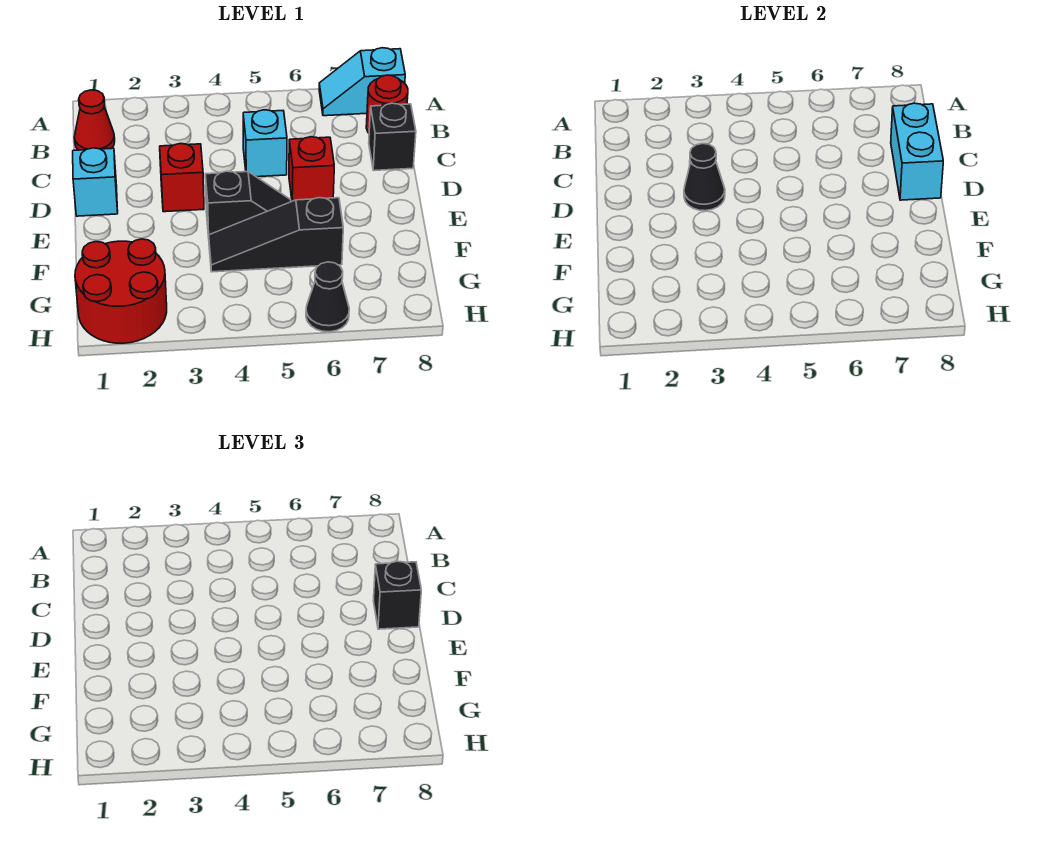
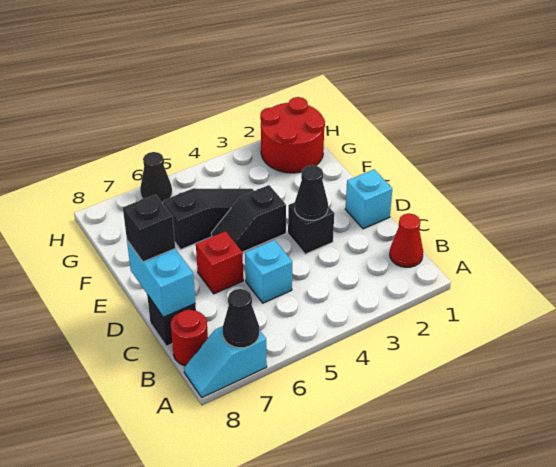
cyan slope A7:A8 level 1 top 8 -> cyan slope A7:A8 level 1 top 7
none -> black cone A7 level 2
red brick D3 level 1 -> black brick D3 level 1

